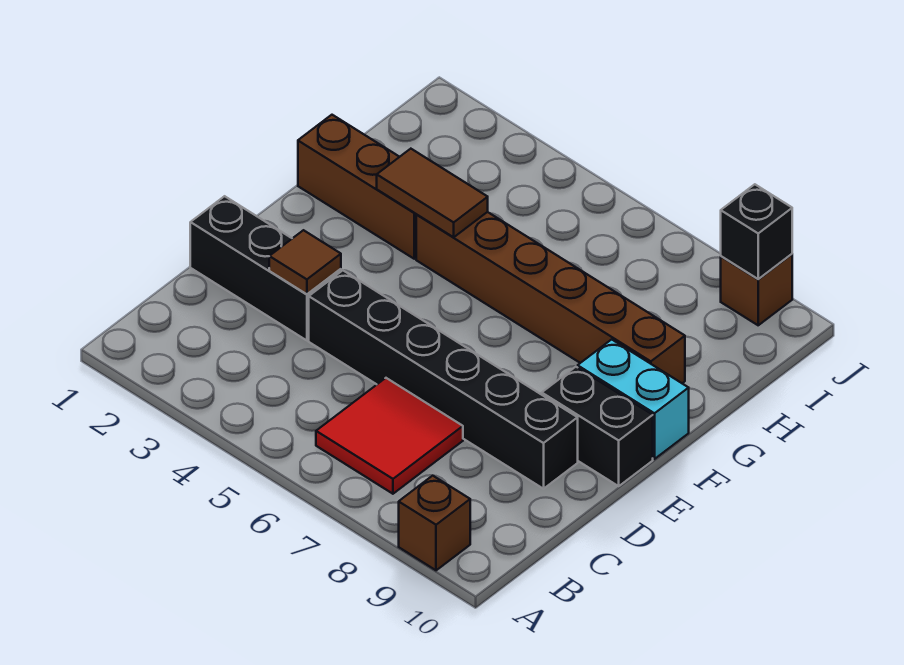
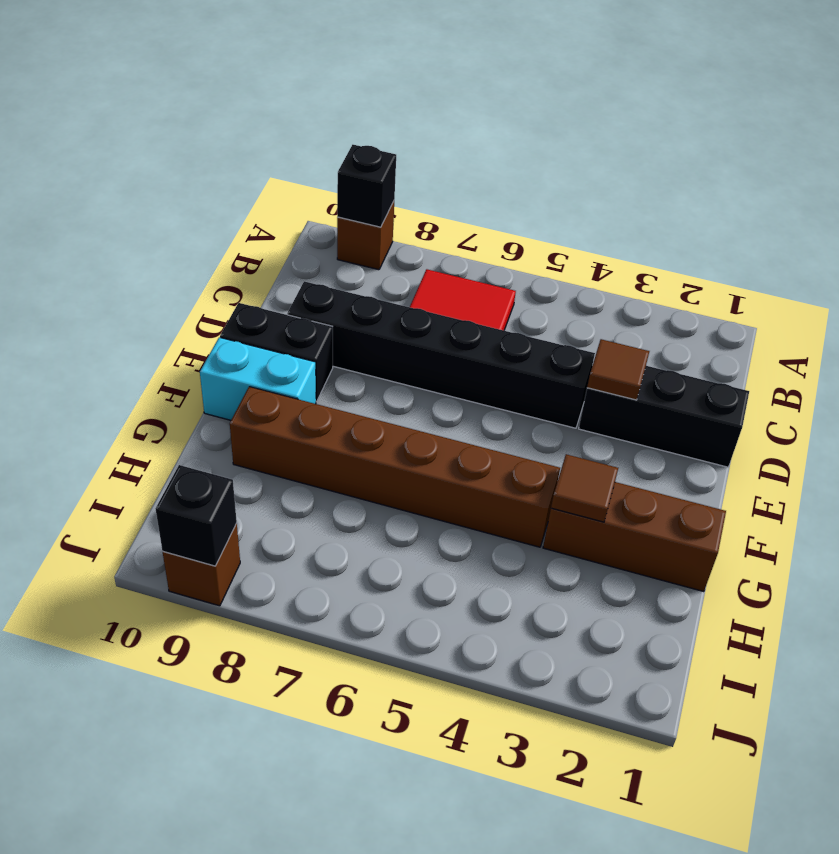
none -> black brick A9 level 2
brown tile G3:G4 level 2 -> brown tile G3 level 2

